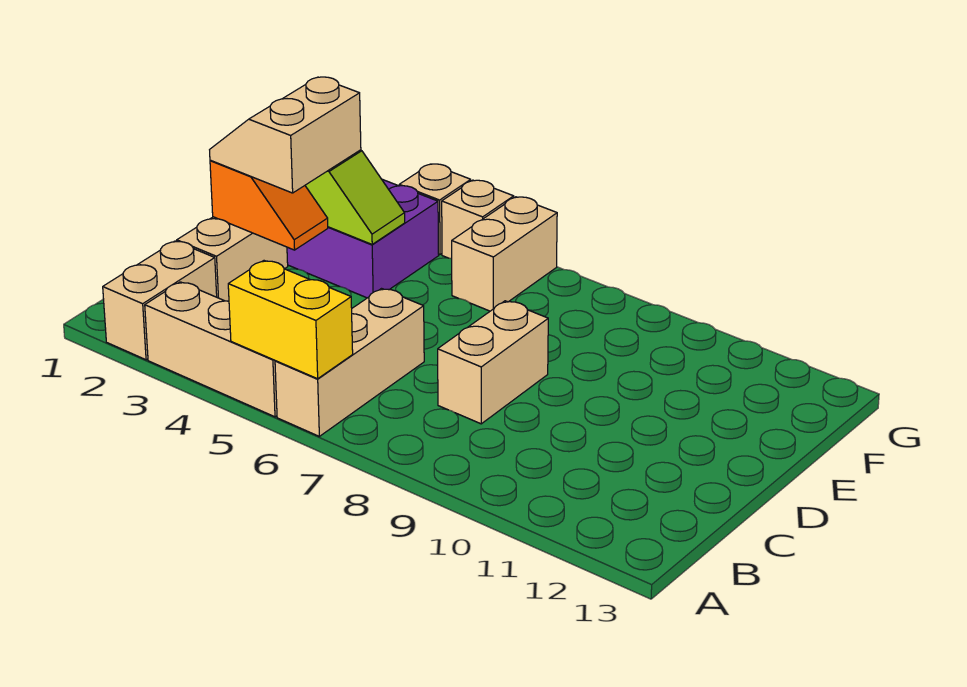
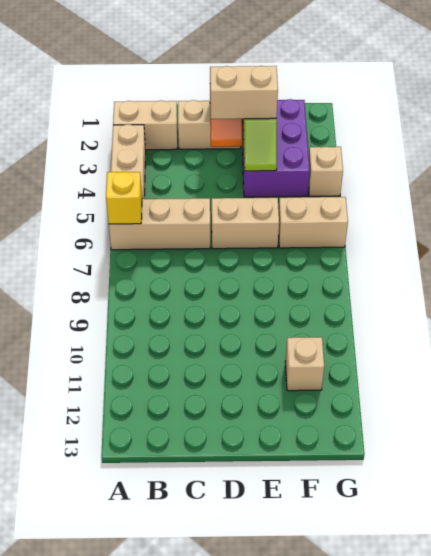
yellow brick A5:A6 level 2 -> yellow brick A6 level 2
tan brick C8:D8 level 1 -> tan brick D6:E6 level 1
tan brick G5 level 1 -> tan brick F11 level 1

